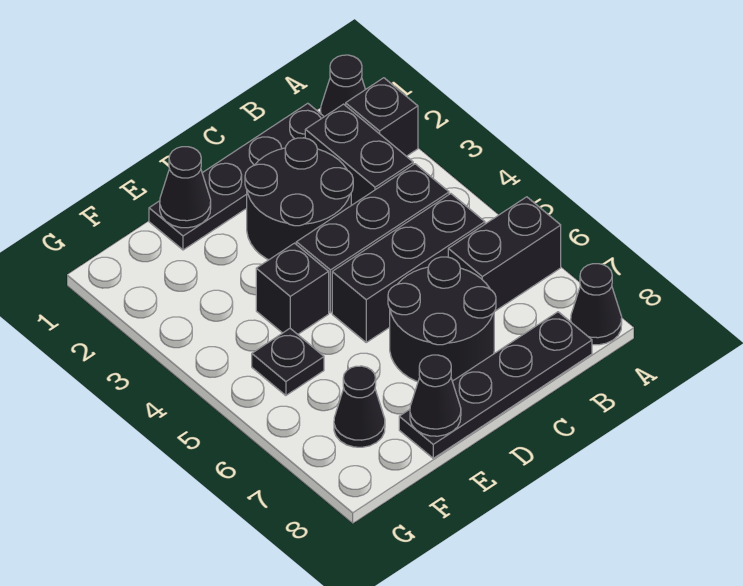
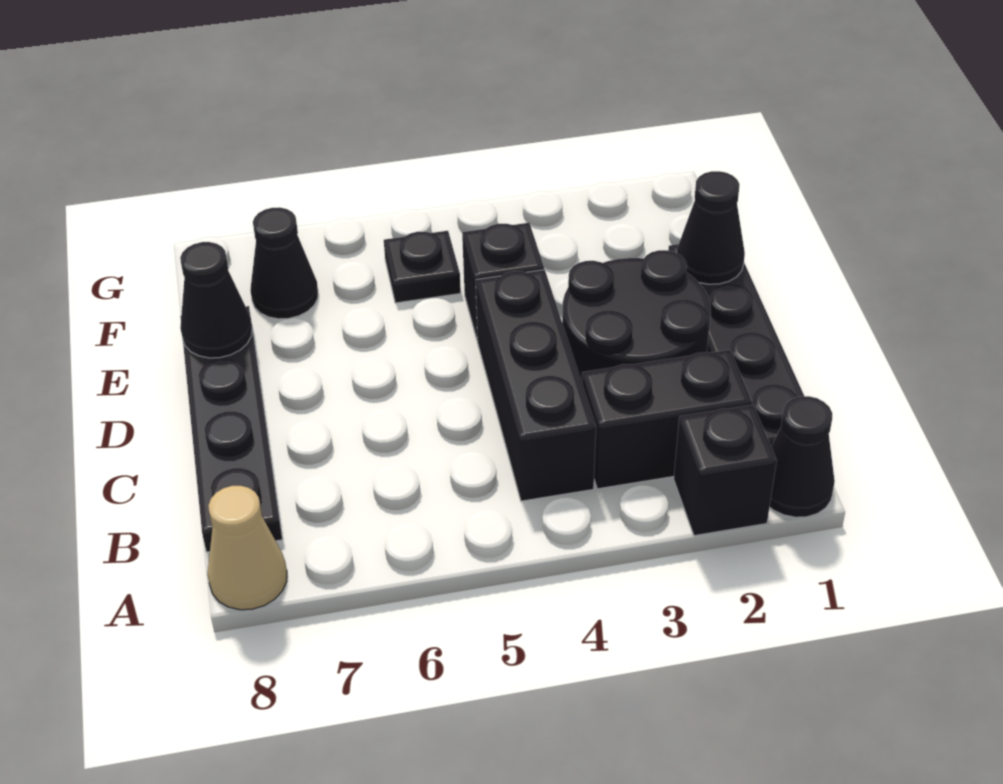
black brick A6:B6 level 1 -> none
black cone A8 level 1 -> tan cone A8 level 1
black brick B5:D5 level 1 -> none
black round brick C6:D7 level 1 -> none

